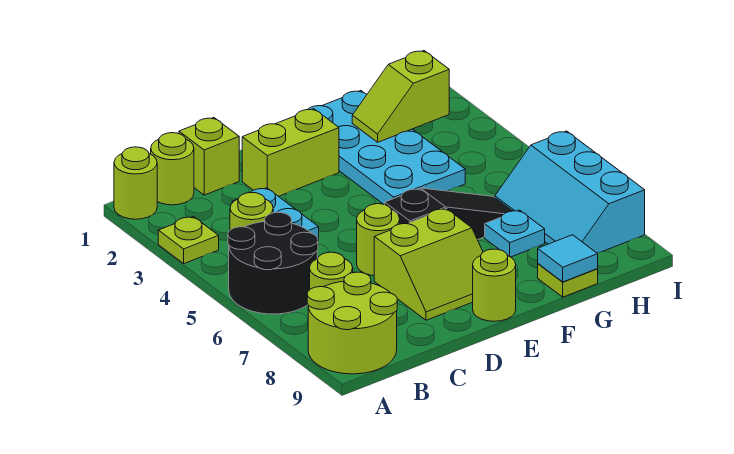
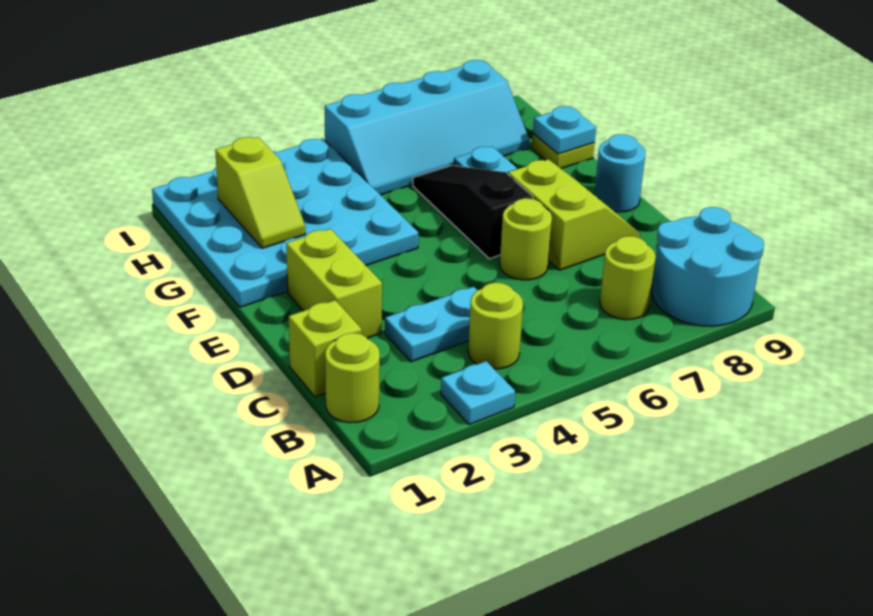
lime round brick A1 level 1 -> none
lime plate A3 level 1 -> cyan plate A3 level 1
black round brick A5:B6 level 1 -> none
lime round brick A8:B9 level 1 -> cyan round brick A8:B9 level 1
lime round brick E9 level 1 -> cyan round brick E9 level 1
cyan plate F1:G4 level 1 -> cyan plate F1:I4 level 1
cyan tile G9 level 2 -> cyan plate G9 level 2
cyan slope H6:I8 level 1 top I -> cyan slope H5:I8 level 1 top I

